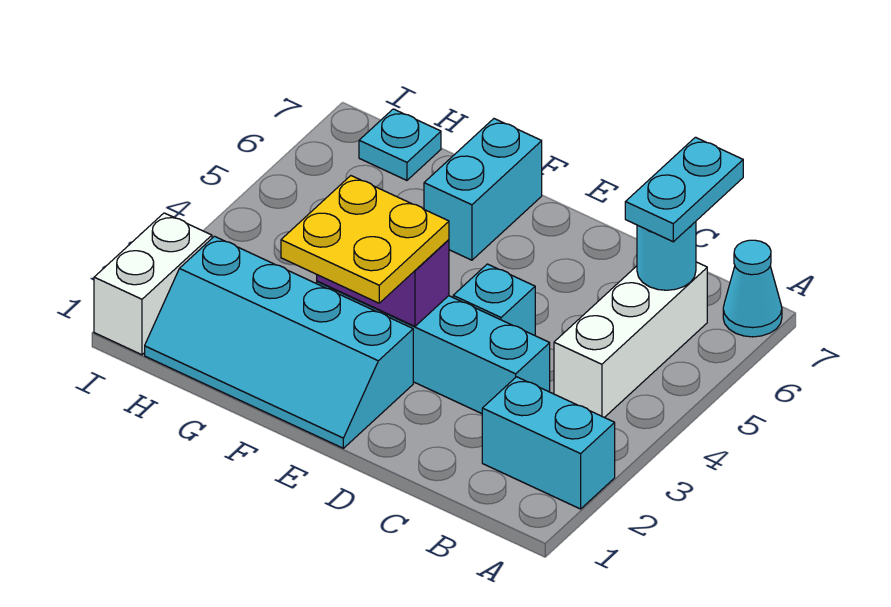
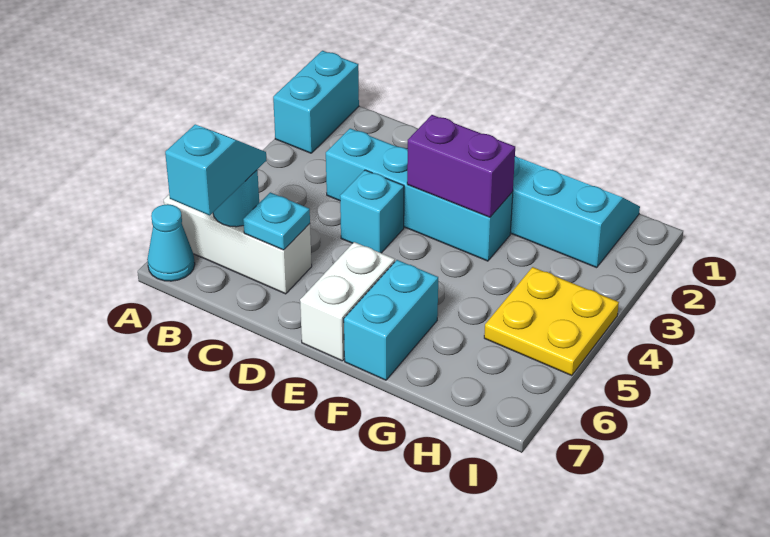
cyan brick A2:B2 level 1 -> cyan brick A1:A2 level 1
white brick B4:B6 level 1 -> white brick A6:C6 level 1
cyan plate B6:B7 level 3 -> cyan slope B6:B7 level 3 top 7
yellow plate E2:F3 level 3 -> yellow plate H4:I5 level 1
cyan plate H7 level 1 -> cyan plate C6 level 2
white brick I1:I2 level 1 -> white brick E6:E7 level 1

